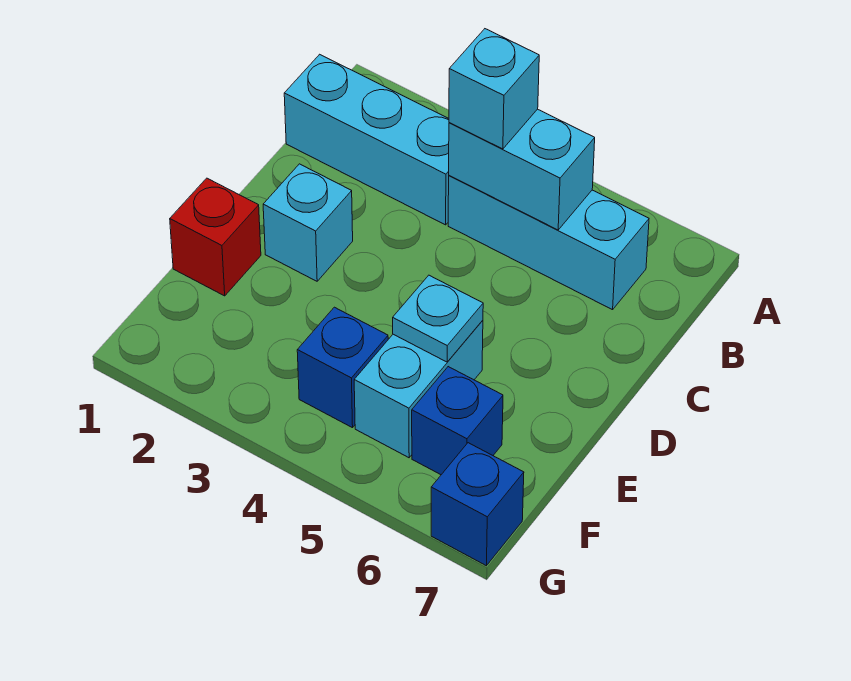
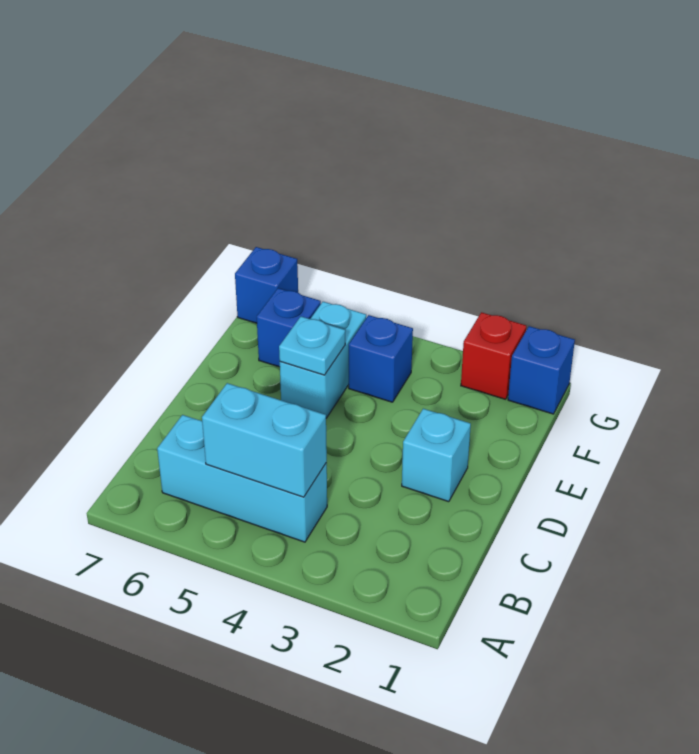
cyan brick B1:B3 level 1 -> none
cyan brick B4 level 3 -> none
red brick E1 level 1 -> red brick G2 level 1
none -> blue brick G1 level 1

